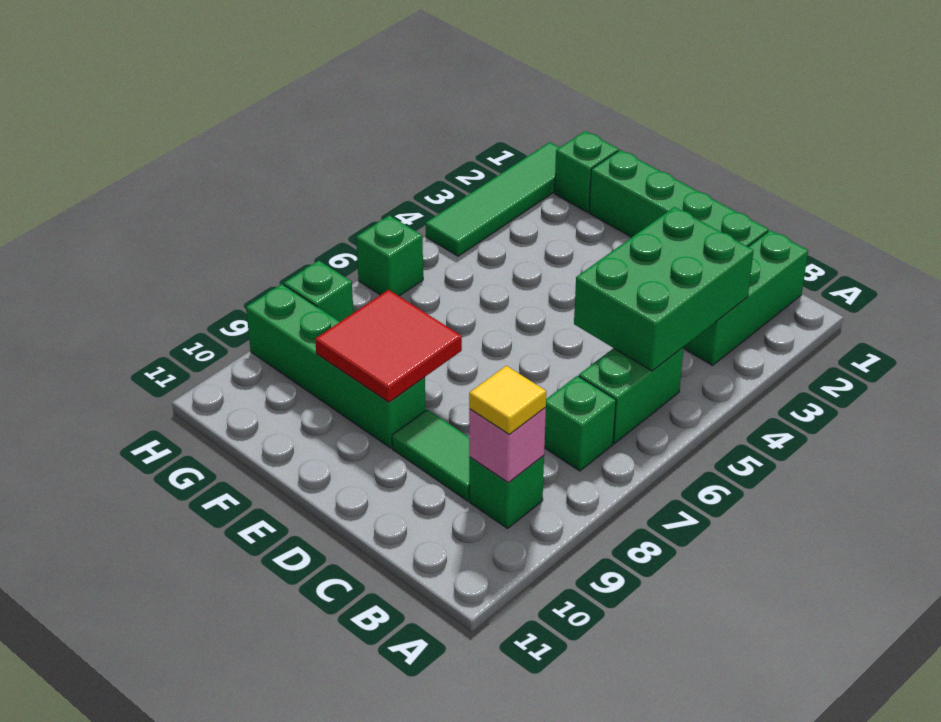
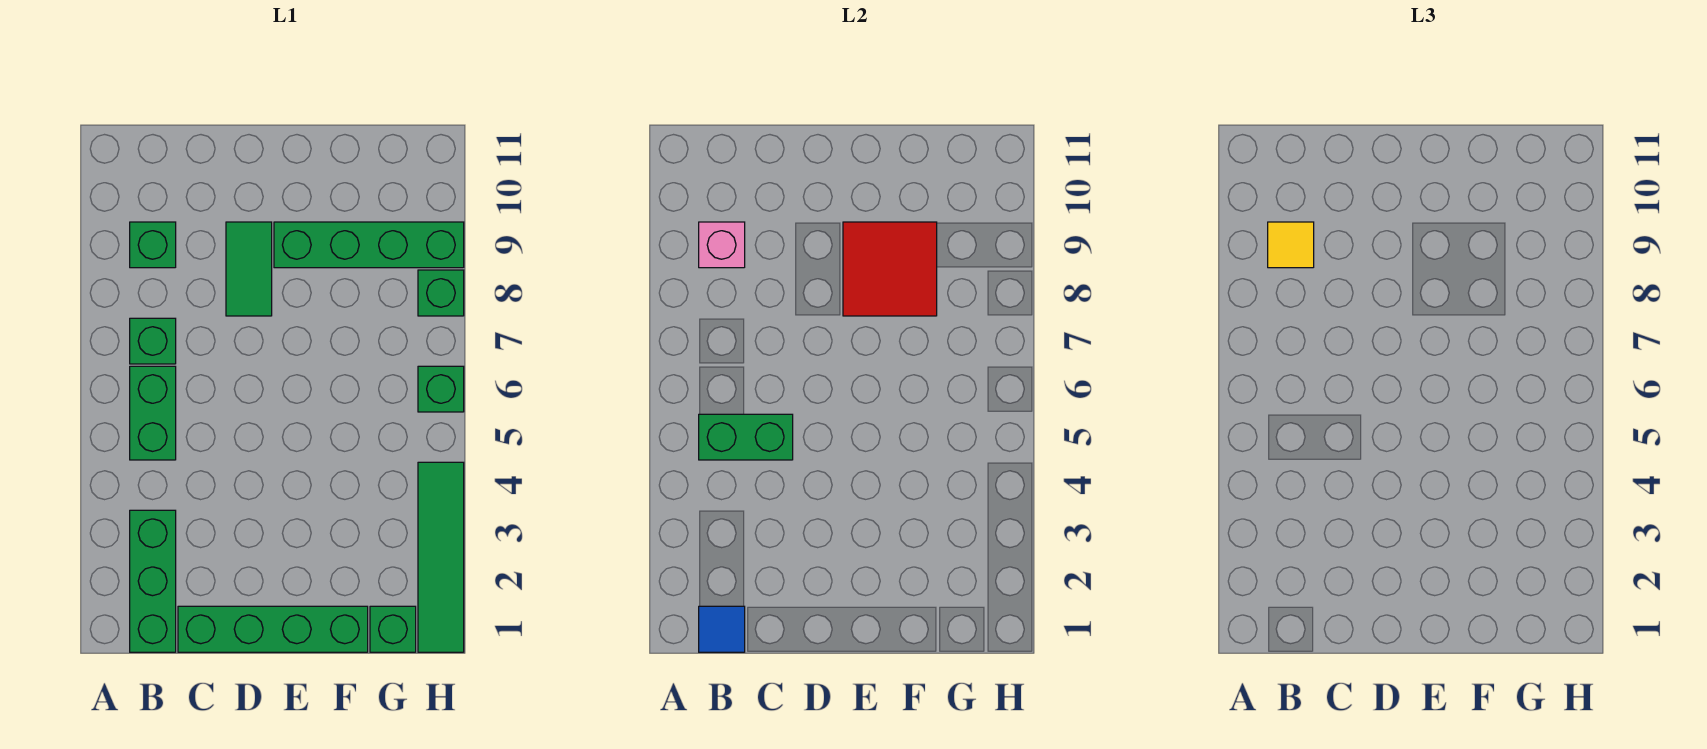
none -> blue tile B1 level 2
green brick B3:C5 level 2 -> green brick B5:C5 level 2
green tile C9:D9 level 1 -> green tile D8:D9 level 1

